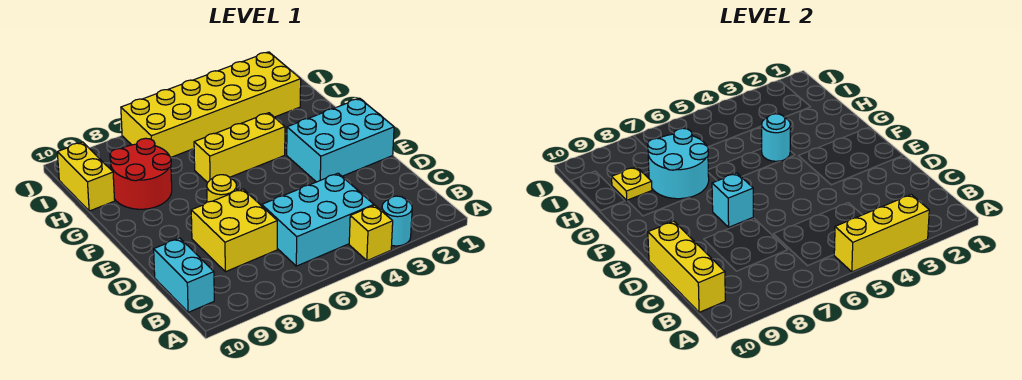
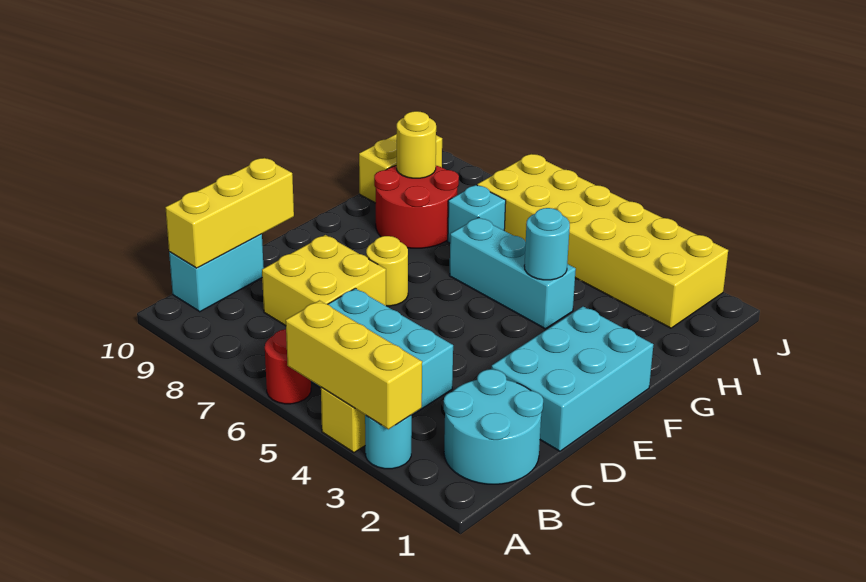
none -> red round brick A6 level 1
cyan brick E1:F3 level 1 -> cyan brick D1:F2 level 1
cyan brick E7 level 2 -> cyan brick H7 level 1
yellow brick G4:G6 level 1 -> cyan brick G4:G6 level 1
cyan round brick G7:H8 level 2 -> cyan round brick B1:C2 level 1
yellow plate H9 level 2 -> yellow round brick H9 level 2

